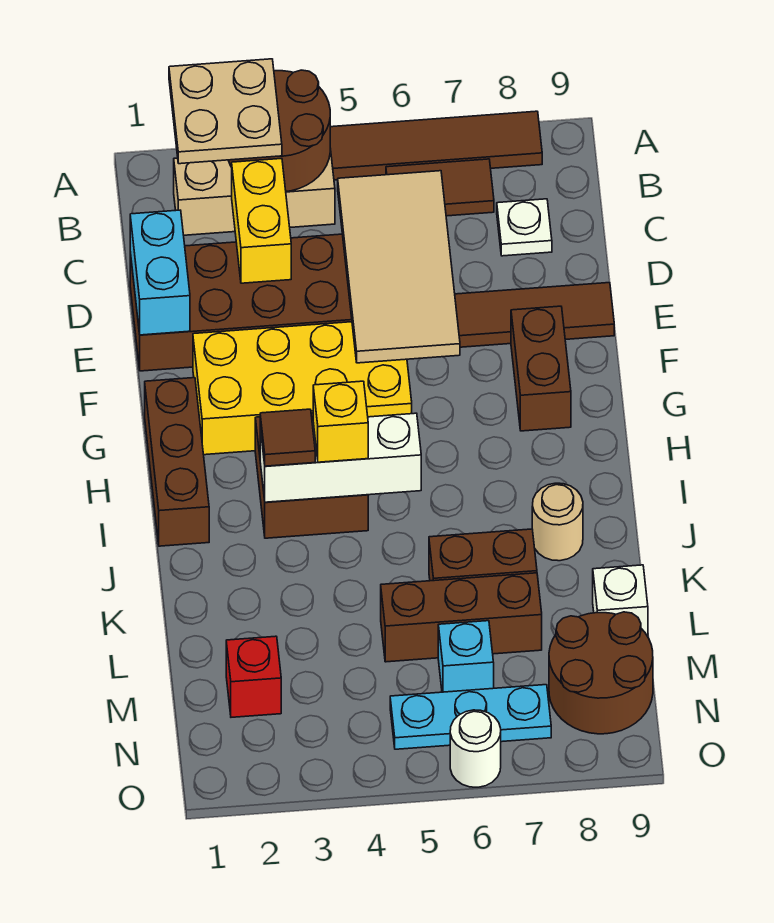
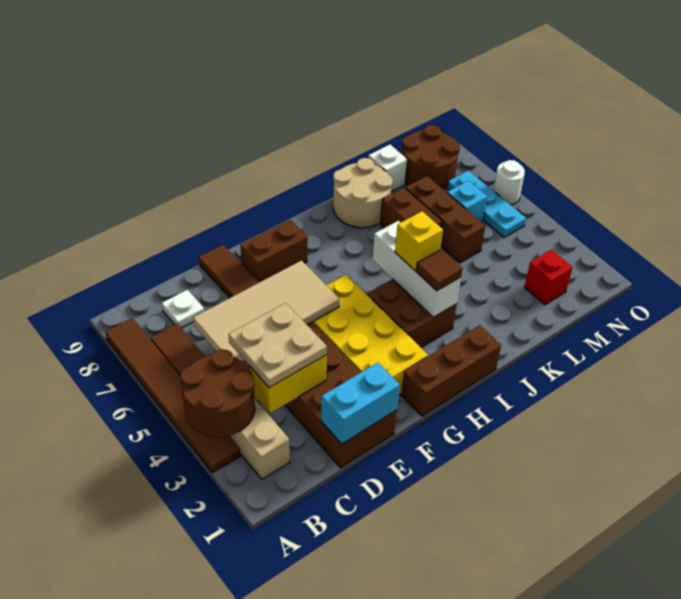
tan plate A2:B3 level 3 -> tan plate C3:D4 level 3
tan round brick J8 level 1 -> tan round brick J8:K9 level 1

